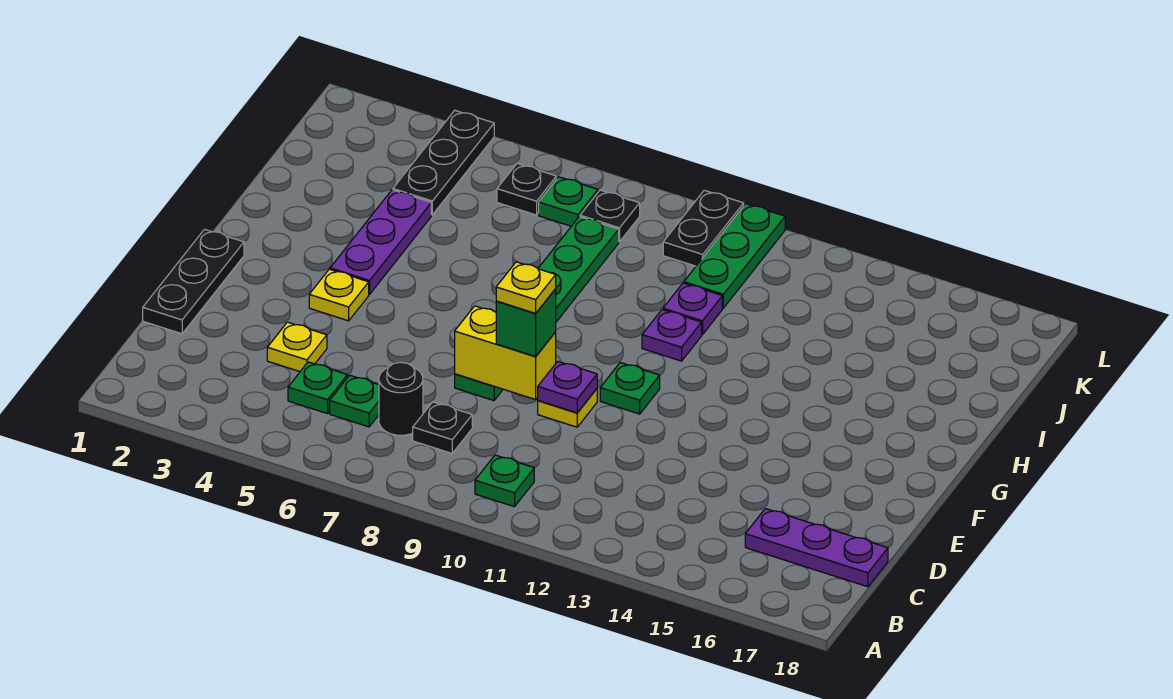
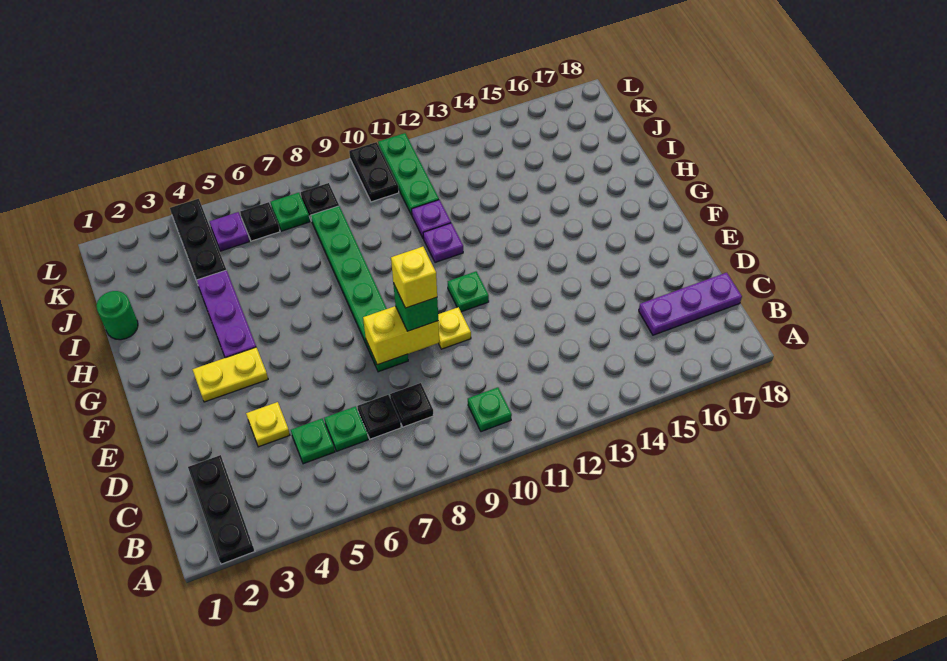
black round brick C7 level 1 -> black plate C7 level 1
black plate D1:F1 level 1 -> black plate A2:C2 level 1
yellow plate E9 level 4 -> yellow brick E9 level 4
purple plate E10 level 2 -> purple plate K5 level 1
yellow plate F4 level 1 -> yellow plate F3:F4 level 1
none -> green round brick I1 level 1

